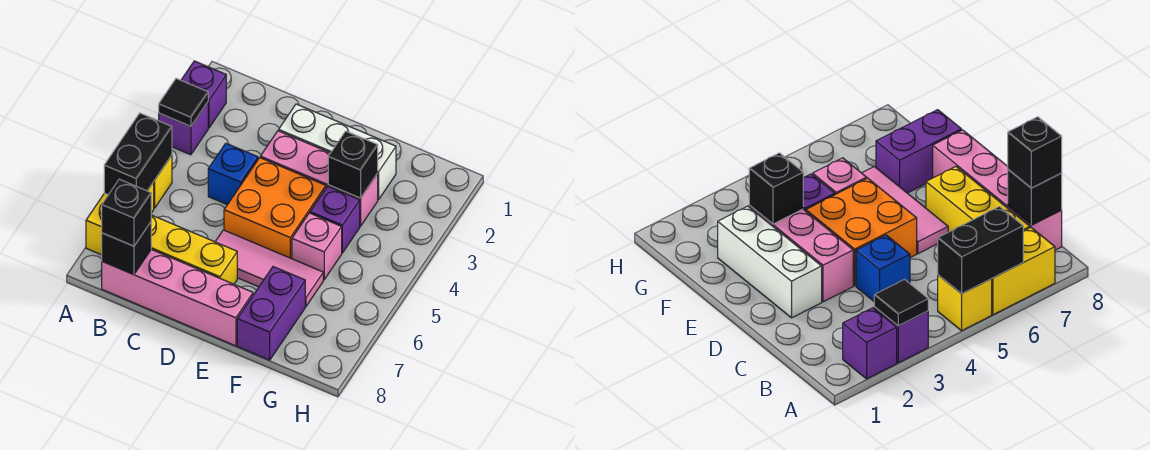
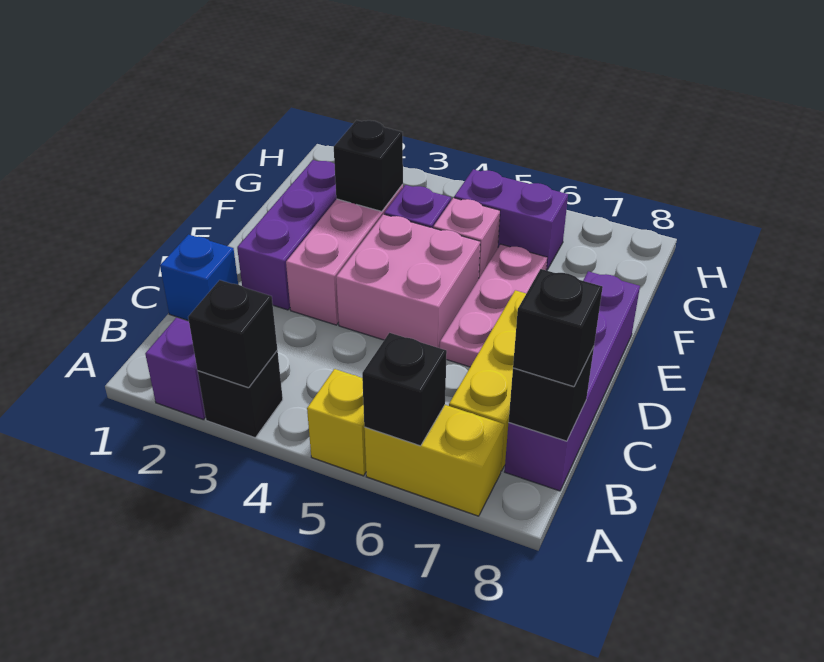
purple brick A3 level 1 -> black brick A3 level 1
black tile A3 level 2 -> black brick A3 level 2
black brick A5:A6 level 2 -> black brick A6 level 2
pink brick B8:E8 level 1 -> purple brick B8:E8 level 1
blue brick C4 level 1 -> blue brick C1 level 1
white brick D2:F2 level 1 -> purple brick D2:F2 level 1
orange brick D4:E5 level 1 -> pink brick D4:E5 level 1
pink tile D6:F6 level 1 -> pink plate D6:F6 level 1
purple brick F7:F8 level 1 -> purple brick G5:G6 level 1

